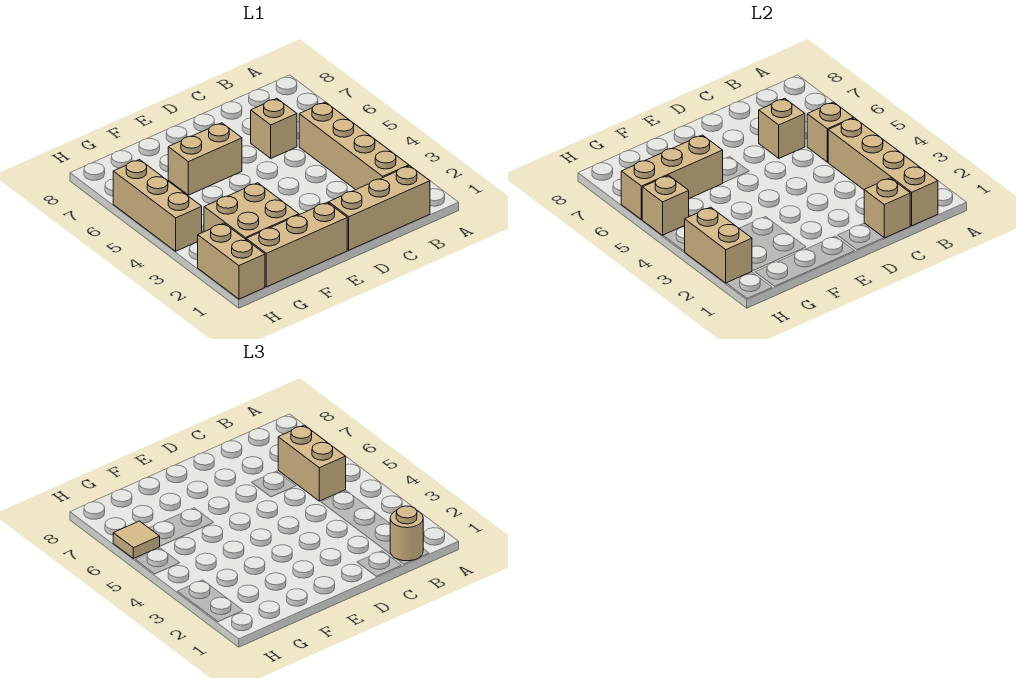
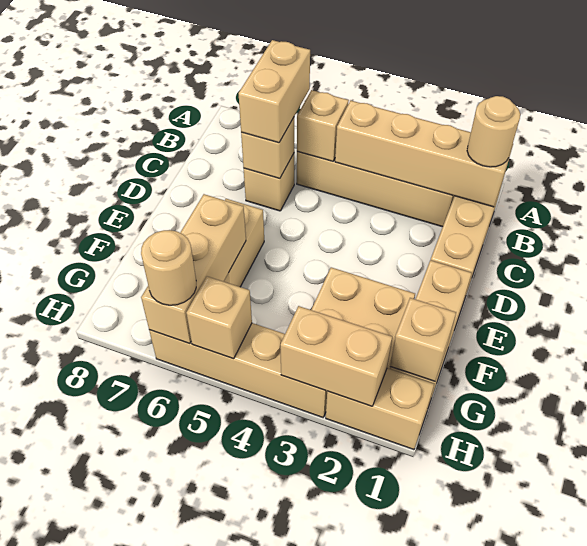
tan brick B5:B6 level 3 -> tan brick B6:C6 level 3
tan brick C1 level 2 -> tan brick G1 level 2
tan brick H4:H6 level 1 -> tan brick H3:H6 level 1
tan tile H6 level 3 -> tan round brick H6 level 3

